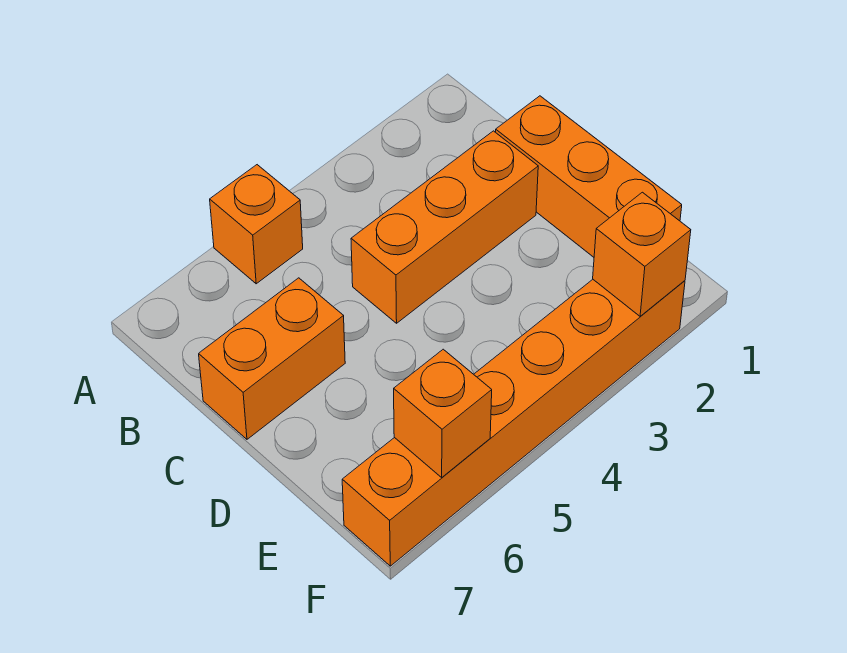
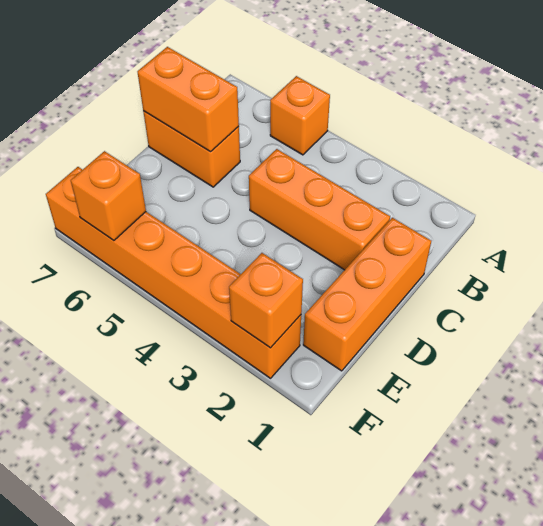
none -> orange brick C6:C7 level 2

